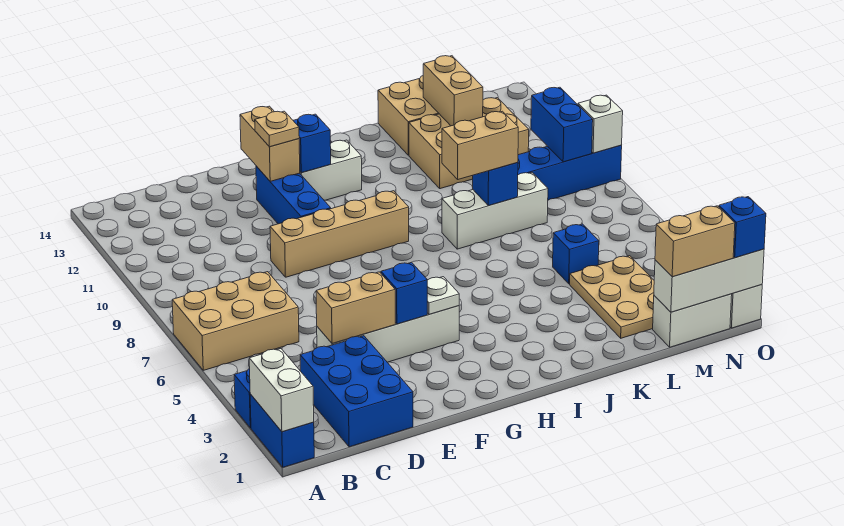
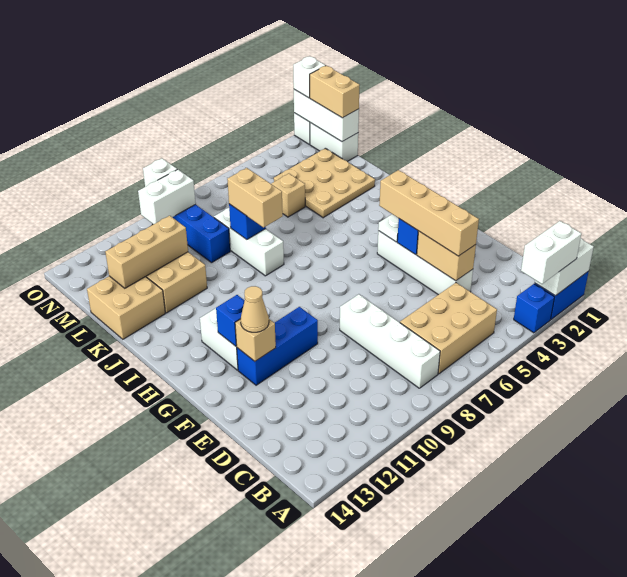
none -> white brick A2:A3 level 3
tan brick A6:C7 level 1 -> tan brick B5:C7 level 1
none -> white brick B8:E8 level 1
blue brick C1:D3 level 1 -> none
tan brick E9:H9 level 1 -> tan brick D4:G4 level 3
tan brick F12:F13 level 2 -> tan brick F12 level 2
tan plate F12 level 3 -> tan cone F12 level 3
tan plate L2:M4 level 1 -> tan plate K2:M4 level 1
blue brick L5 level 1 -> tan brick L5 level 1
tan brick L12:L13 level 2 -> tan brick L11:L13 level 2
blue brick N9:N10 level 2 -> white brick N9:N10 level 2
blue brick O1 level 3 -> white brick O1 level 3

